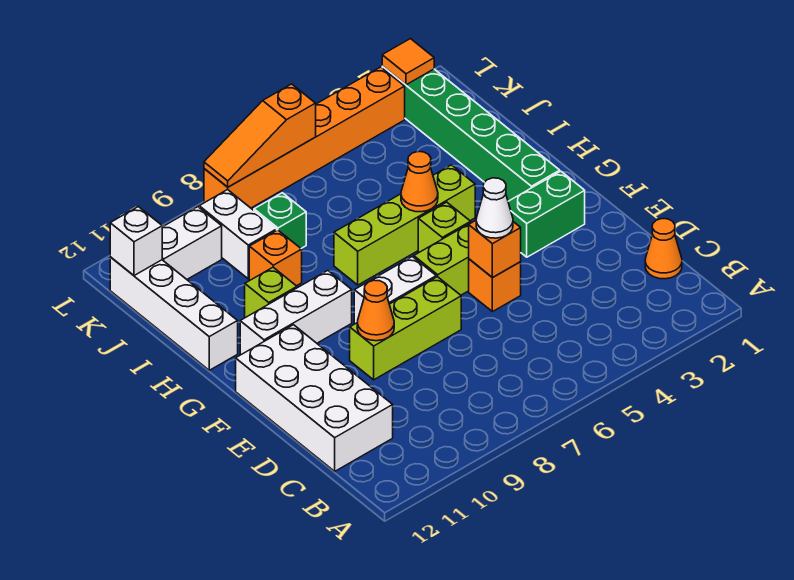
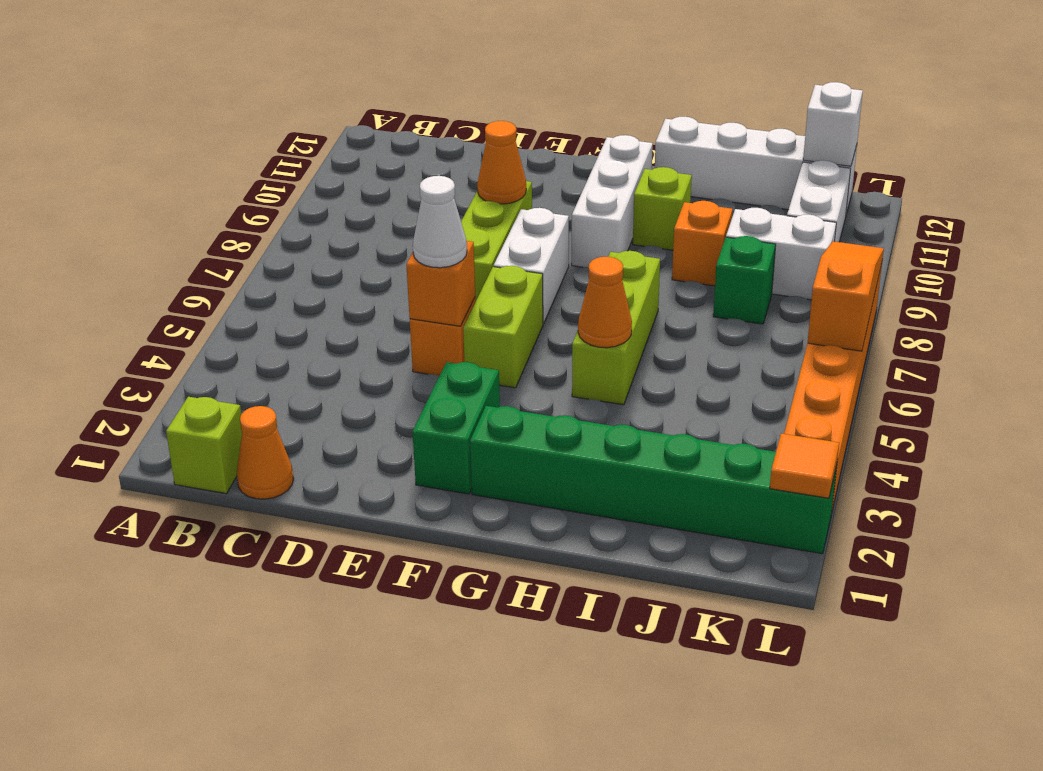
white brick C11:F12 level 1 -> none
lime brick G5 level 1 -> lime brick B1 level 1
lime brick H4:H7 level 1 -> lime brick H5:H7 level 1

